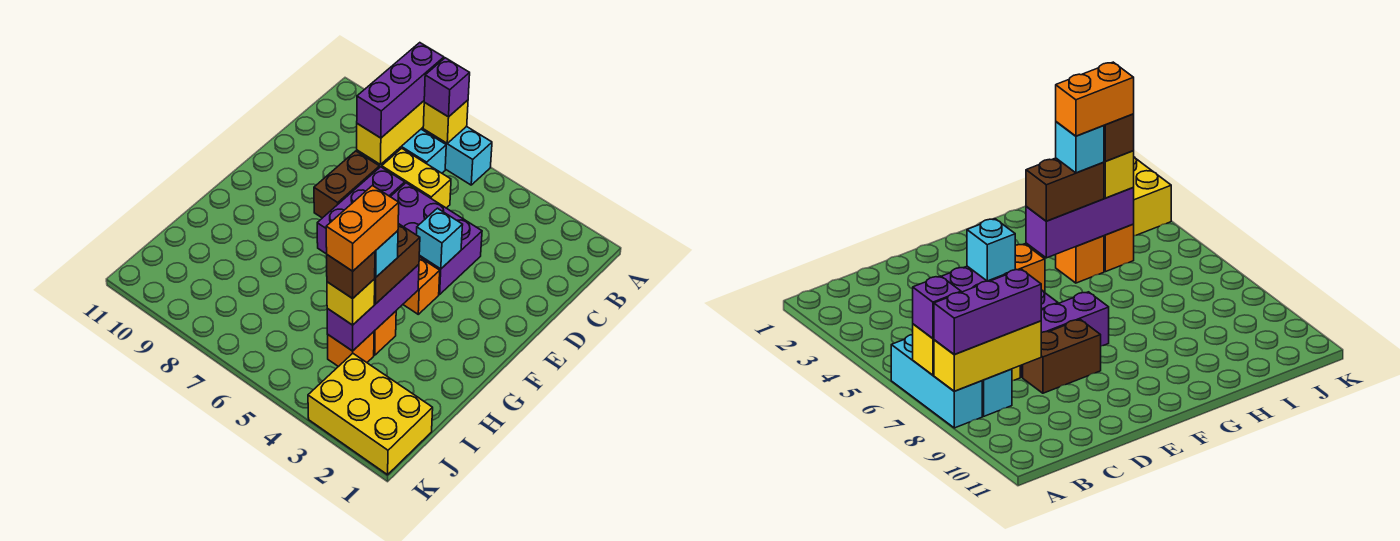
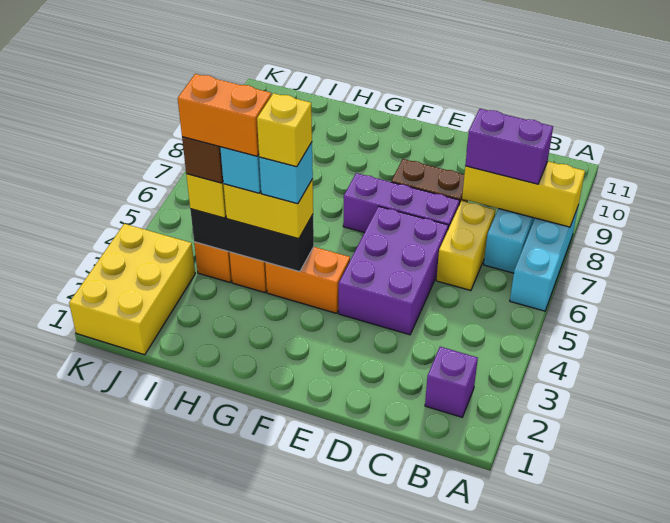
yellow brick A7 level 2 -> yellow brick G4 level 5
purple brick A7 level 3 -> purple brick B2 level 1
purple brick A8:C8 level 3 -> purple brick B8:C8 level 3
cyan brick E4 level 2 -> cyan brick G4 level 4
orange brick F4 level 1 -> orange brick F4:G4 level 1
purple brick G4:I4 level 2 -> black brick G4:I4 level 2
brown brick G4:H4 level 3 -> yellow brick G4:H4 level 3

